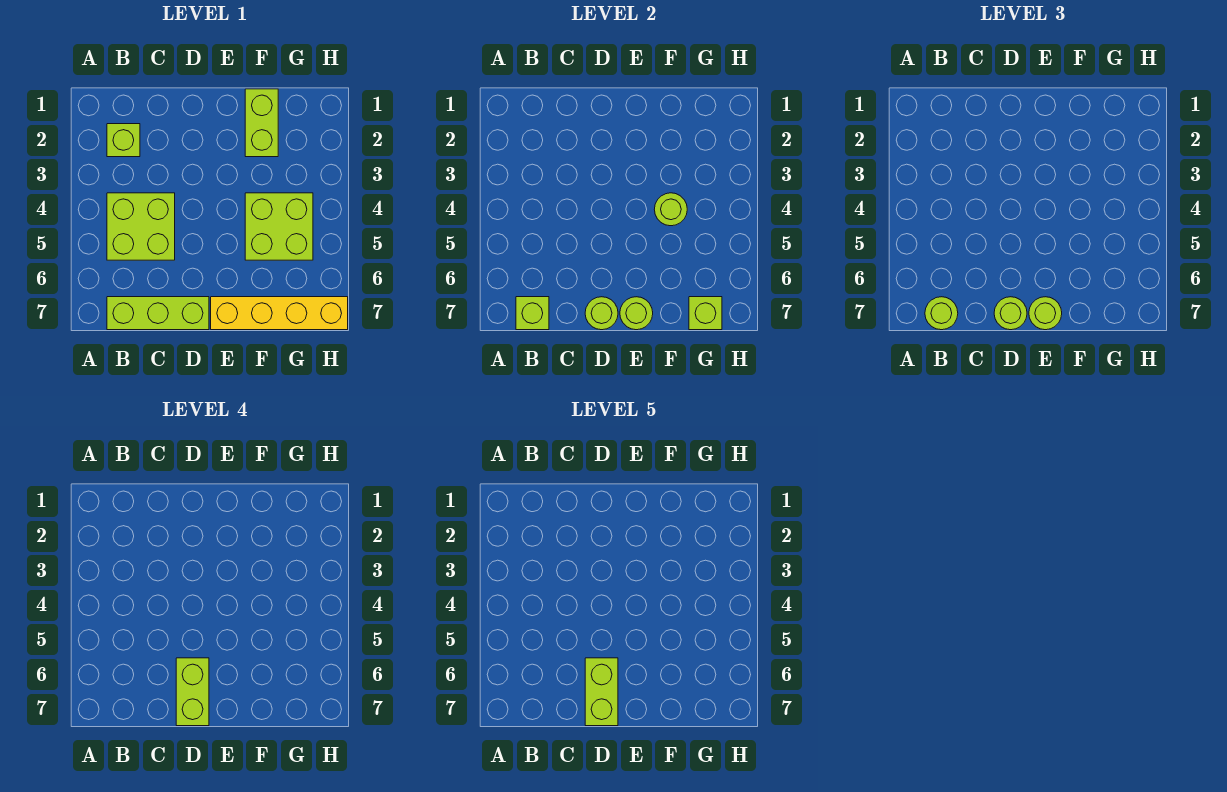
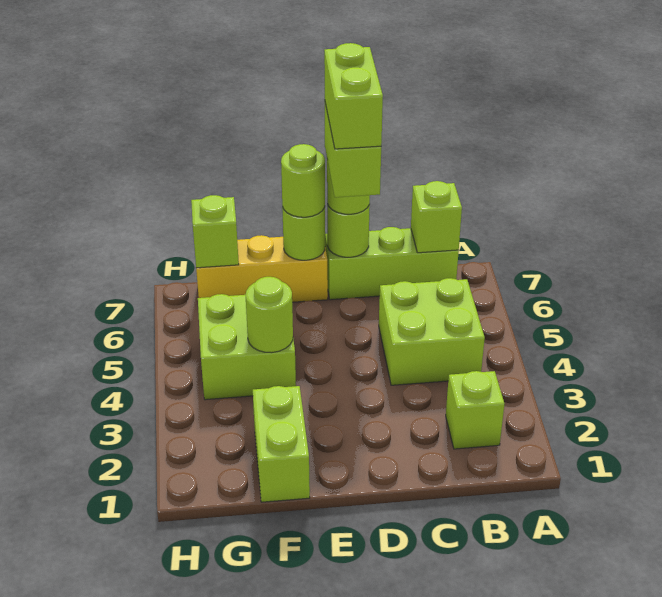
lime round brick B7 level 3 -> none
yellow brick E7:H7 level 1 -> yellow brick E7:G7 level 1

